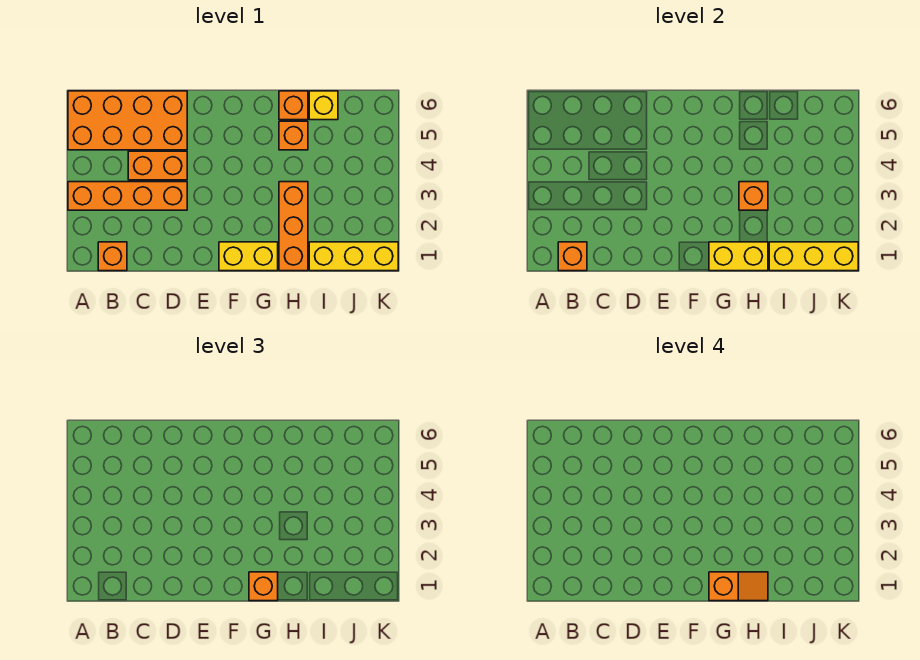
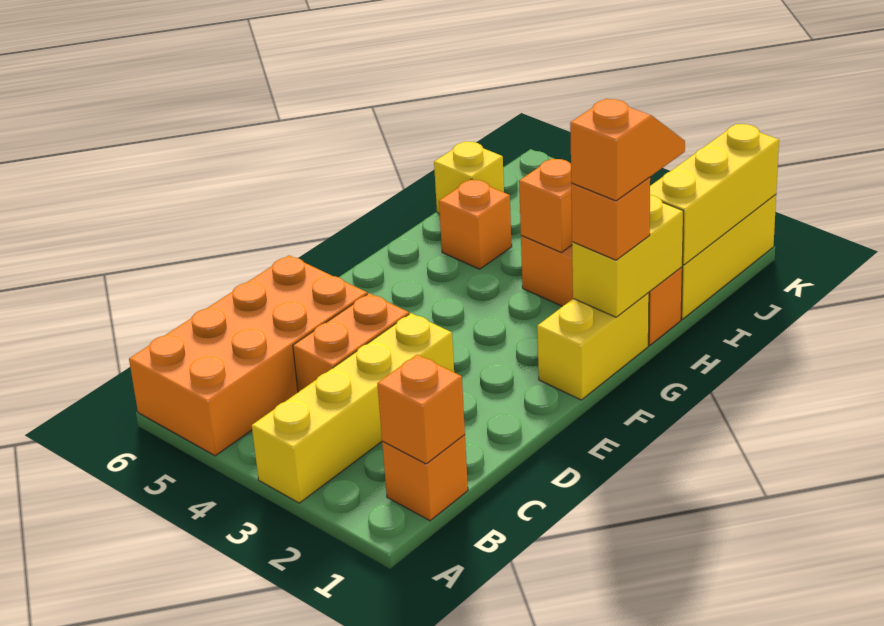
orange brick A3:D3 level 1 -> yellow brick A3:D3 level 1
orange brick H6 level 1 -> none

